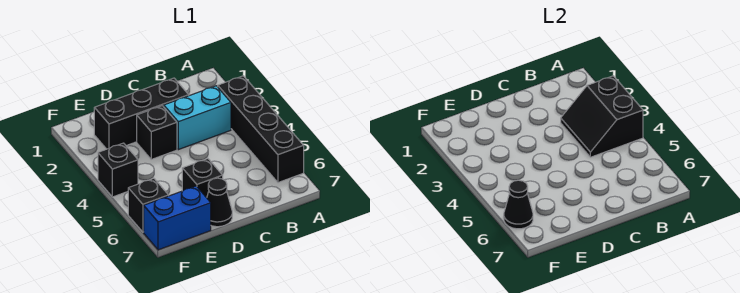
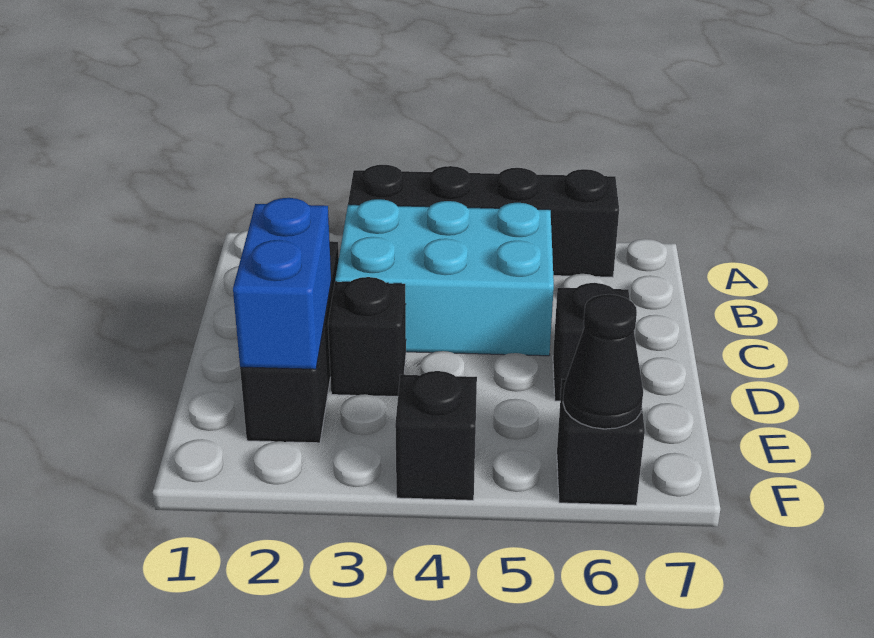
black slope A3:B4 level 2 top A -> none
cyan brick B3:C3 level 1 -> cyan brick B3:C5 level 1
black cone D7 level 1 -> none
blue brick E7:F7 level 1 -> blue brick D2:E2 level 2

